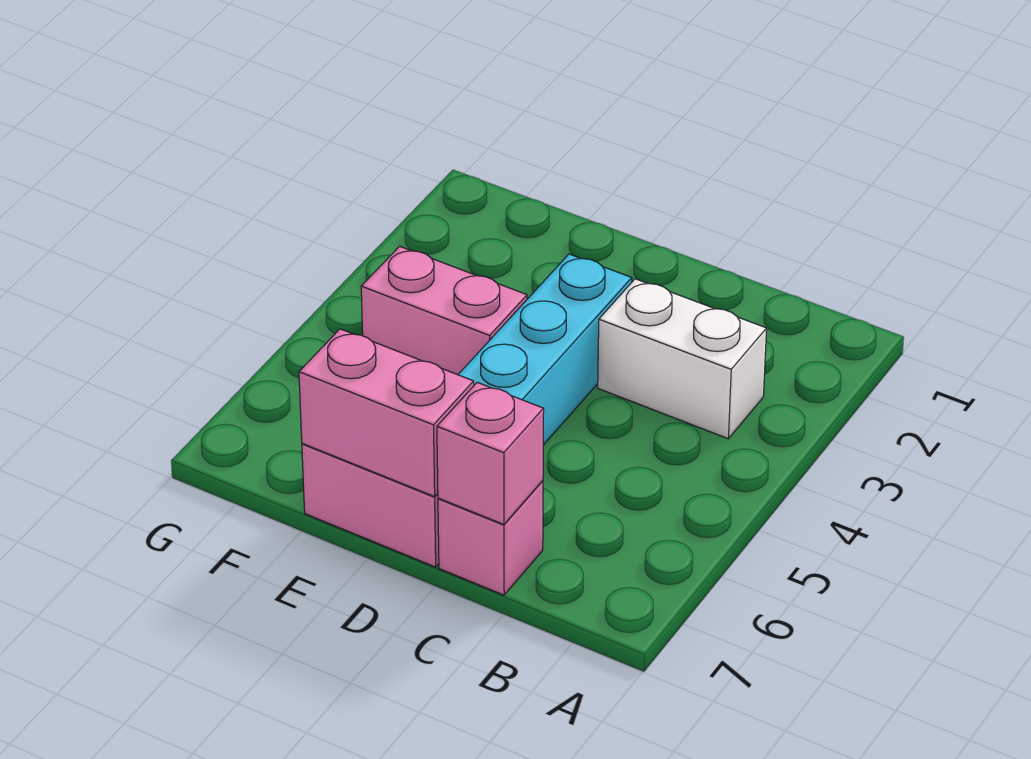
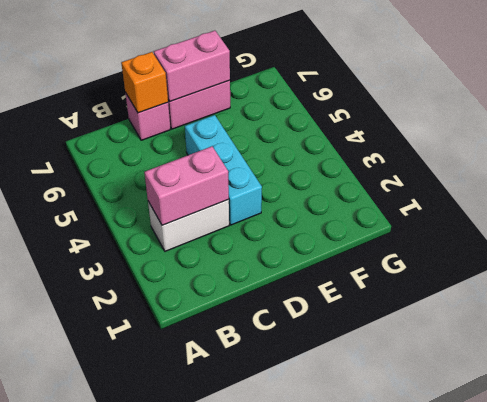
pink brick C7 level 2 -> orange brick C7 level 2
pink brick E4:F4 level 1 -> pink brick B3:C3 level 2

